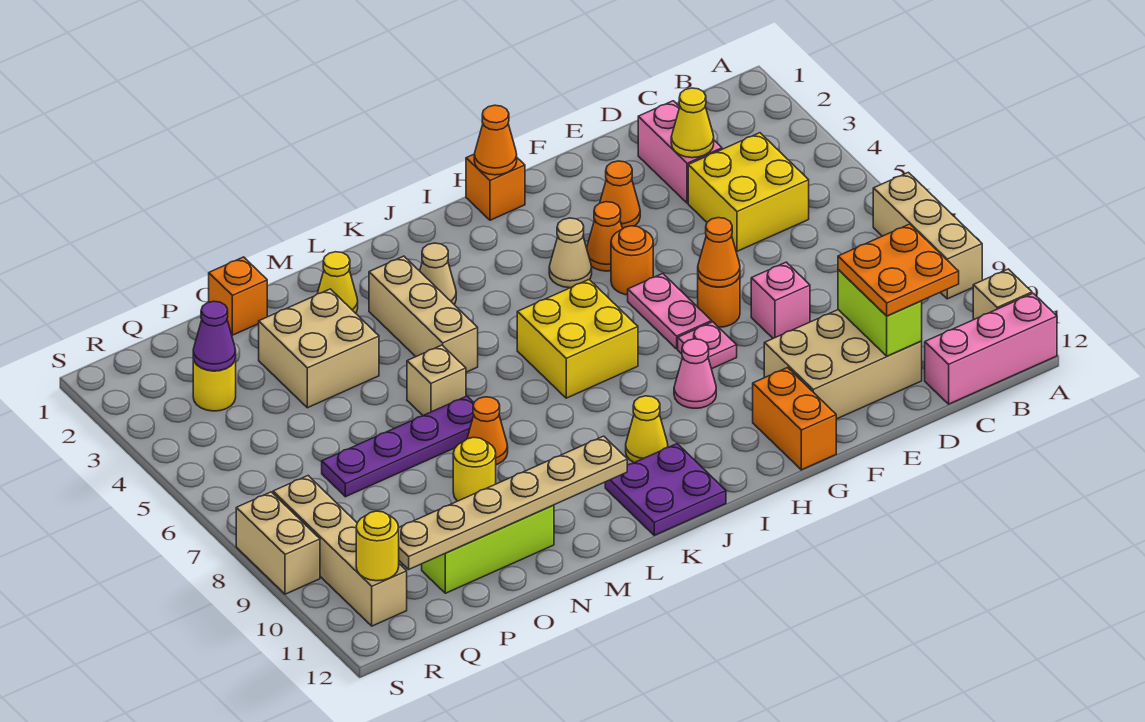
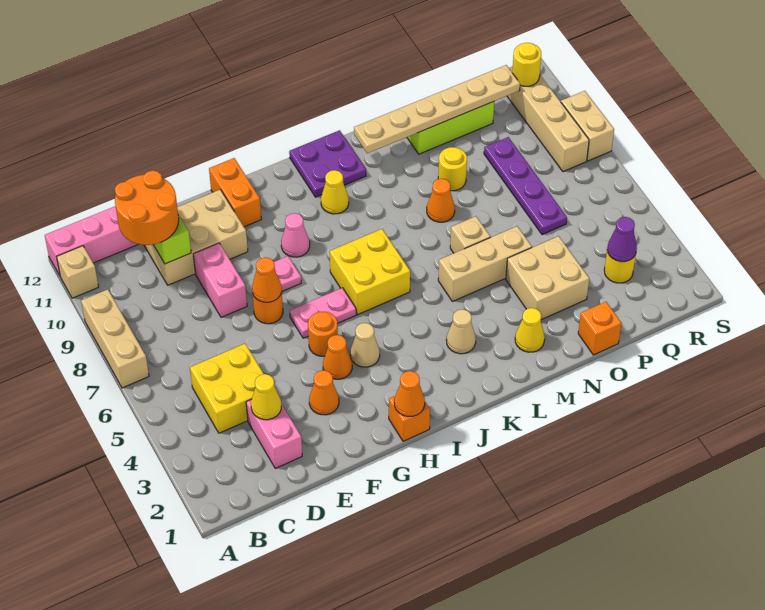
orange plate C10:D11 level 3 -> orange round brick C10:D11 level 3
pink brick E8 level 1 -> pink brick E8:E9 level 1
pink plate G6:G7 level 1 -> pink plate G6:H6 level 1
tan brick L3:L5 level 1 -> tan brick L5:N5 level 1
purple plate M7:P7 level 1 -> purple plate P6:P9 level 1

